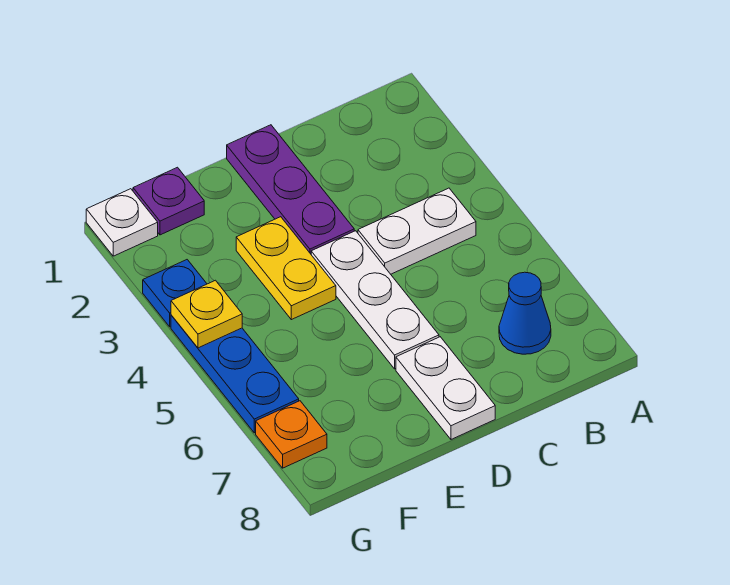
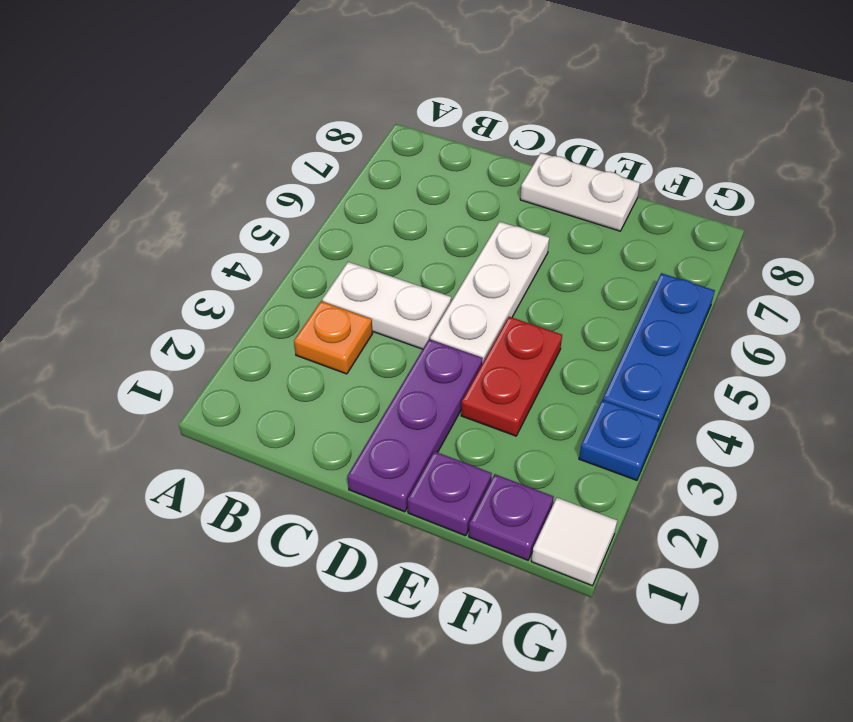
blue cone B7 level 1 -> none
white plate D7:D8 level 1 -> white plate D8:E8 level 1
none -> purple plate E1 level 1
yellow plate E3:E4 level 1 -> red plate E3:E4 level 1
white plate G1 level 1 -> white tile G1 level 1
yellow plate G4 level 2 -> none
orange plate G7 level 1 -> orange plate B3 level 1

